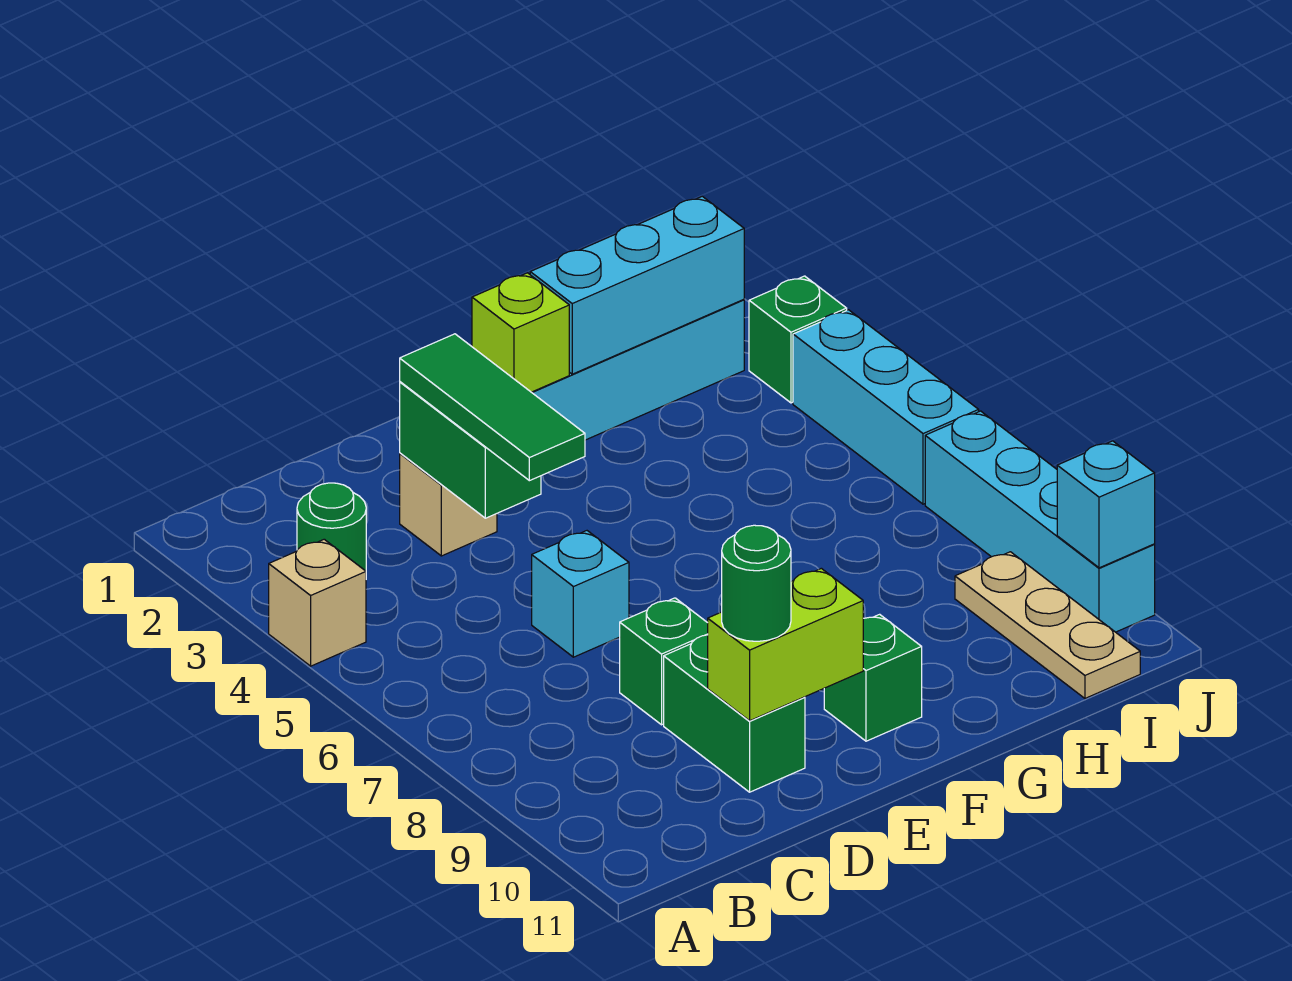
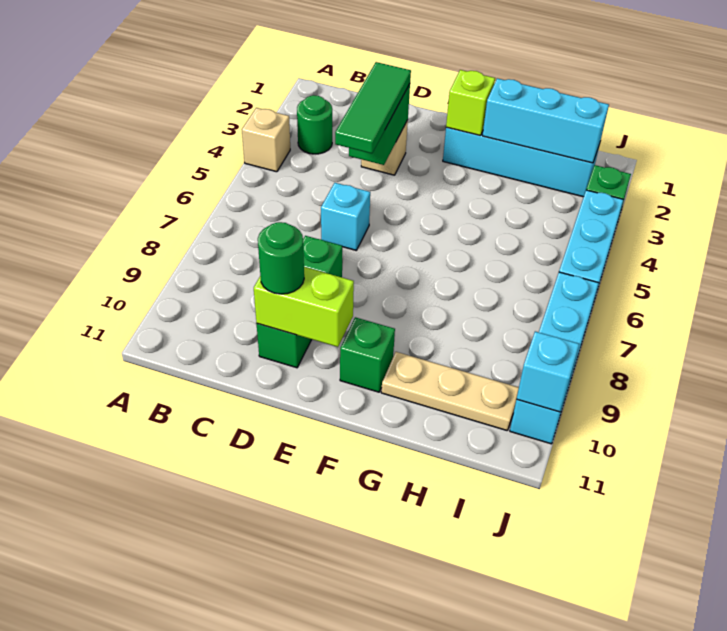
tan plate I9:I11 level 1 -> tan plate G10:I10 level 1

